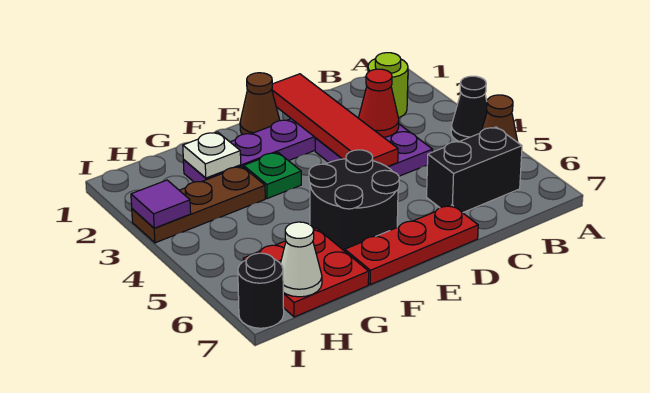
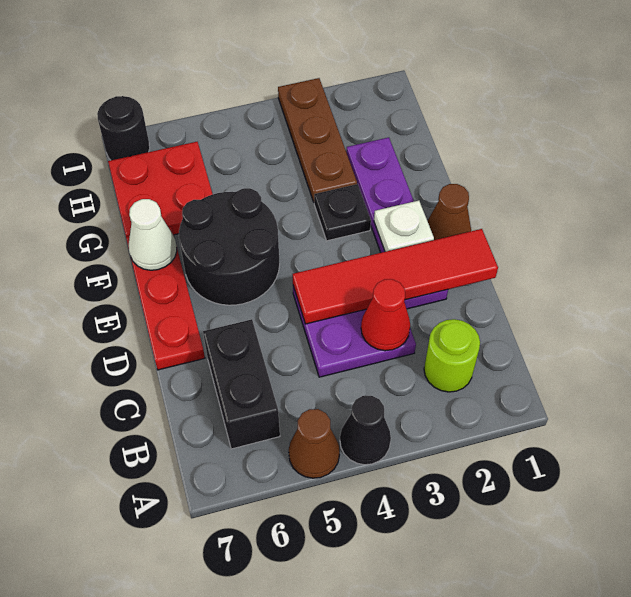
green plate F3 level 1 -> black plate F3 level 1
white plate G2 level 2 -> white plate E2 level 2
white cone H7 level 2 -> white cone F7 level 2
purple tile I3 level 2 -> none

